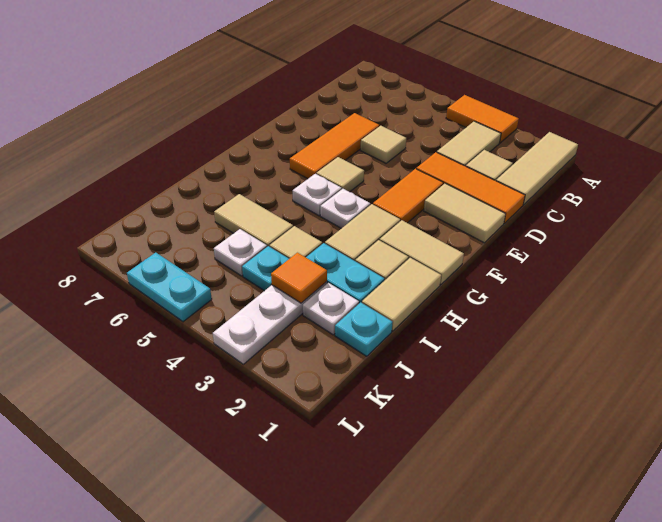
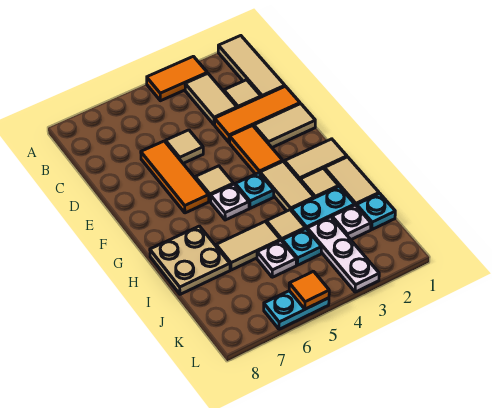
white plate G4 level 1 -> cyan plate G4 level 1
none -> tan plate H7:I8 level 1
orange tile J3 level 2 -> orange tile L5 level 2

